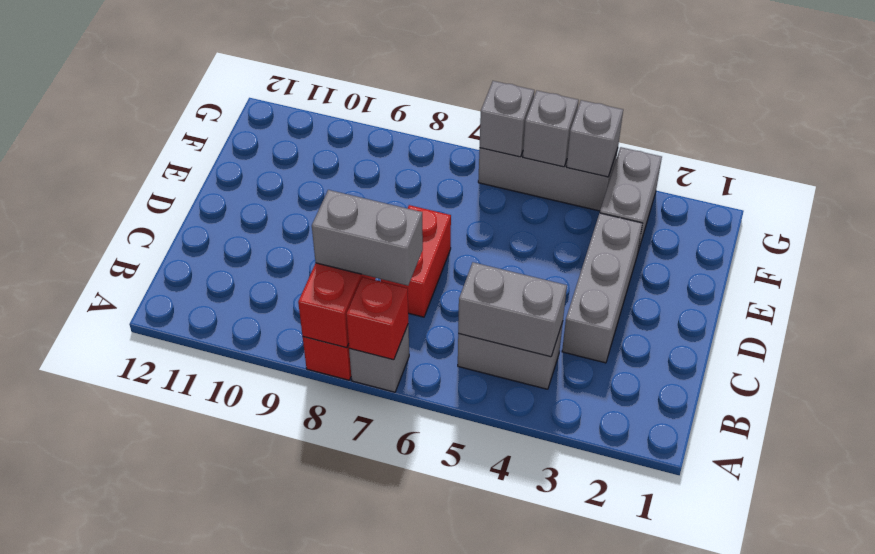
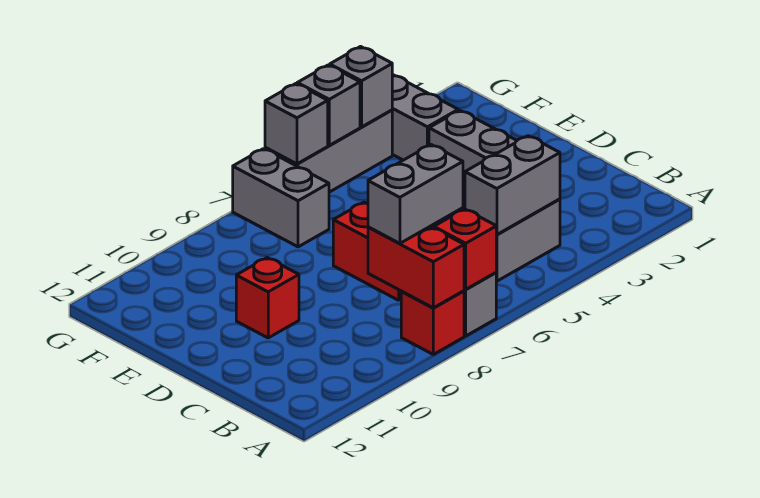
none -> red brick D10 level 1
none -> grey brick F7:G7 level 1

